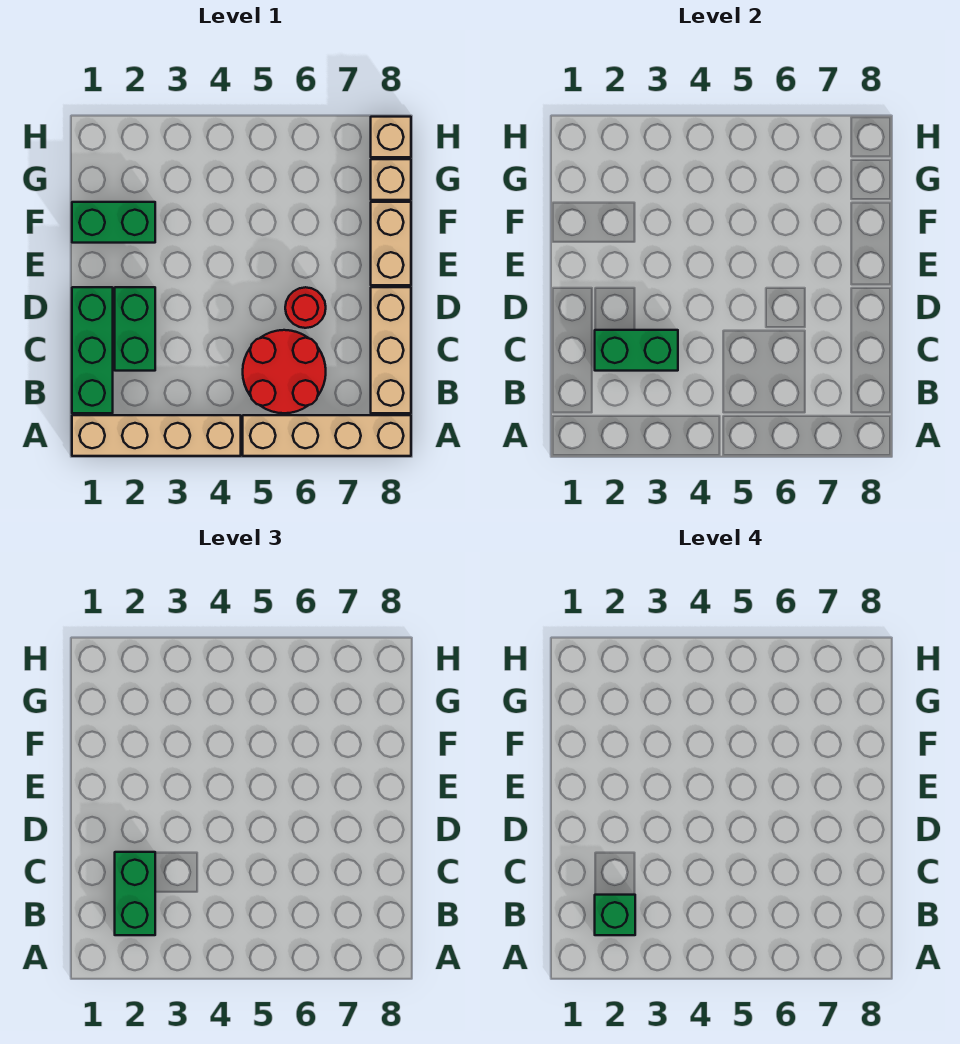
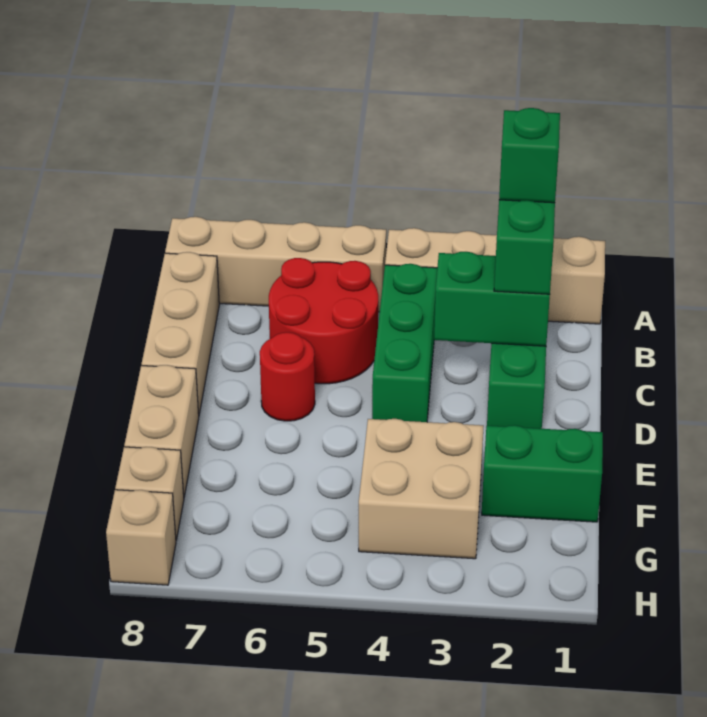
green brick B1:D1 level 1 -> green brick B4:D4 level 1
none -> tan brick F3:G4 level 1

